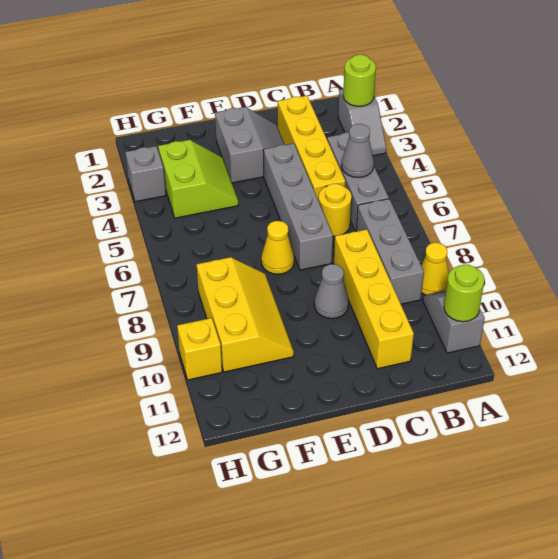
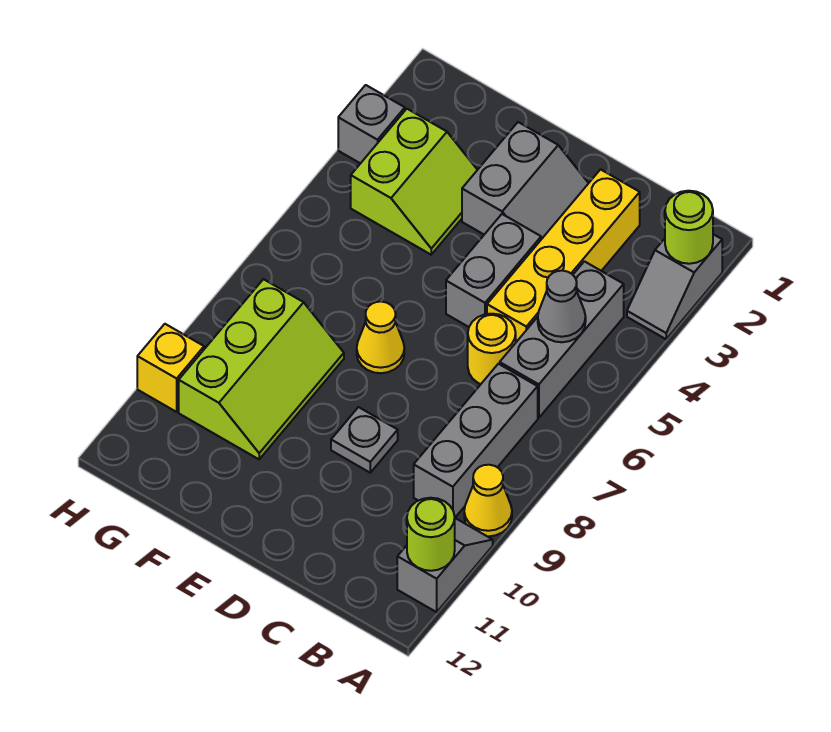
yellow brick C8:C11 level 1 -> none
grey brick D4:D7 level 1 -> grey brick D4:D5 level 1
grey cone D9 level 1 -> grey plate D9 level 1
yellow slope F8:G10 level 1 top G -> lime slope F8:G10 level 1 top G

